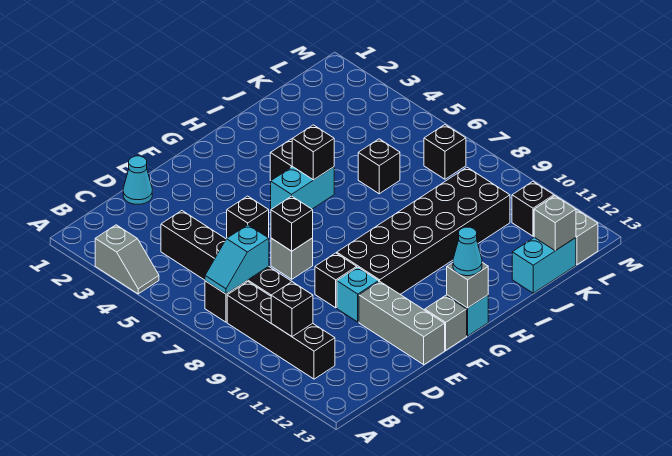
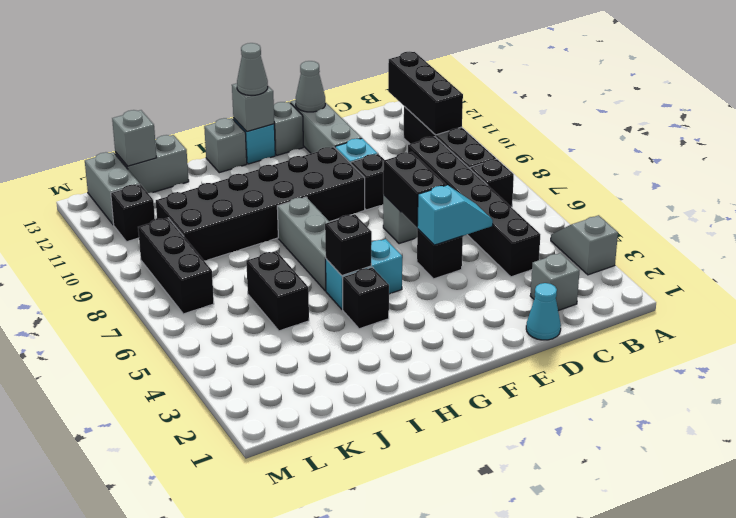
cyan slope B7:C7 level 2 top C -> cyan slope D5:E5 level 2 top E
black brick B10 level 2 -> black brick B10:B12 level 2
none -> grey brick C2 level 1
black brick E7 level 2 -> black brick E6:E7 level 2
none -> grey cone E13 level 2
cyan cone G13 level 3 -> grey cone G13 level 3
none -> grey brick H6:H8 level 1
none -> grey brick H13 level 1
black brick J6 level 1 -> black brick J5:J6 level 1
cyan brick J13:K13 level 1 -> grey brick J13:K13 level 1
black brick L7 level 1 -> black brick L7:L9 level 1

